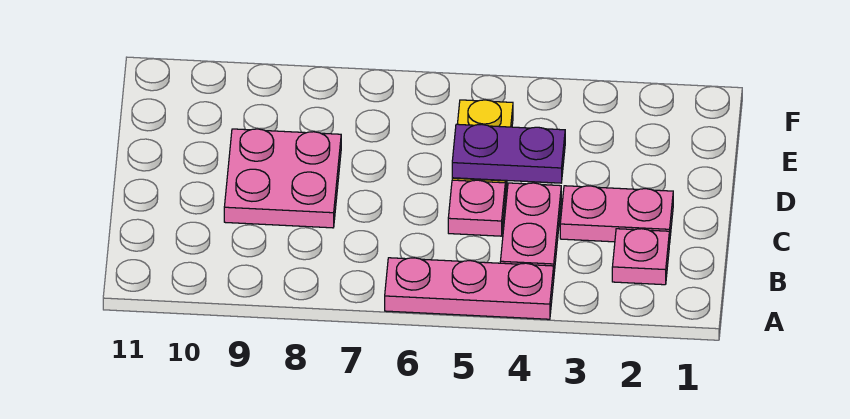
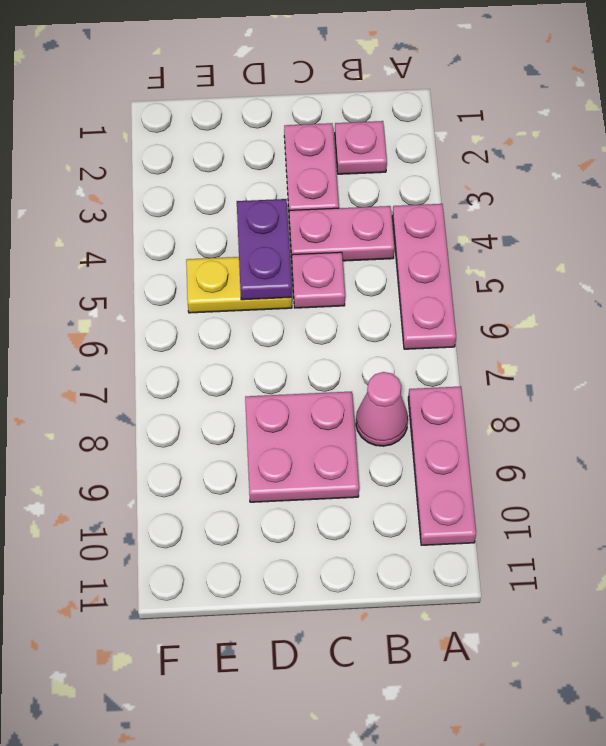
none -> pink plate A8:A10 level 1
none -> pink cone B8 level 1

